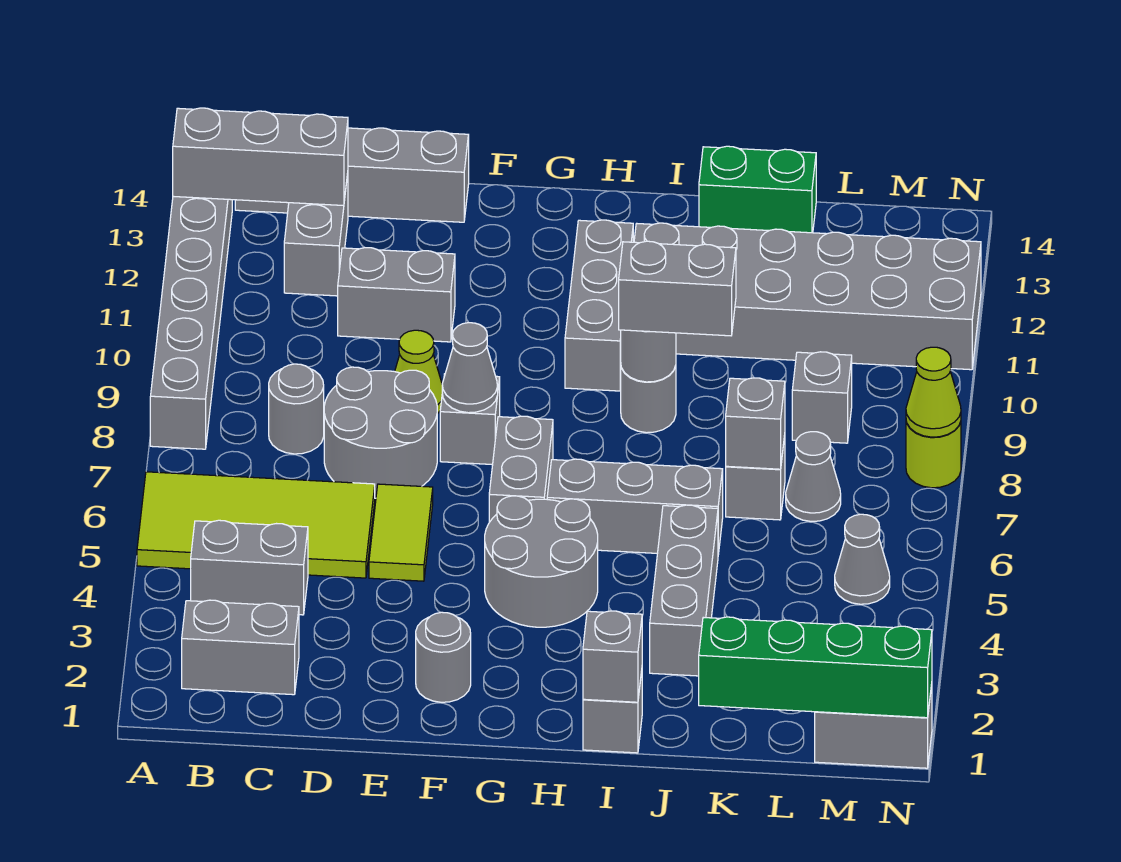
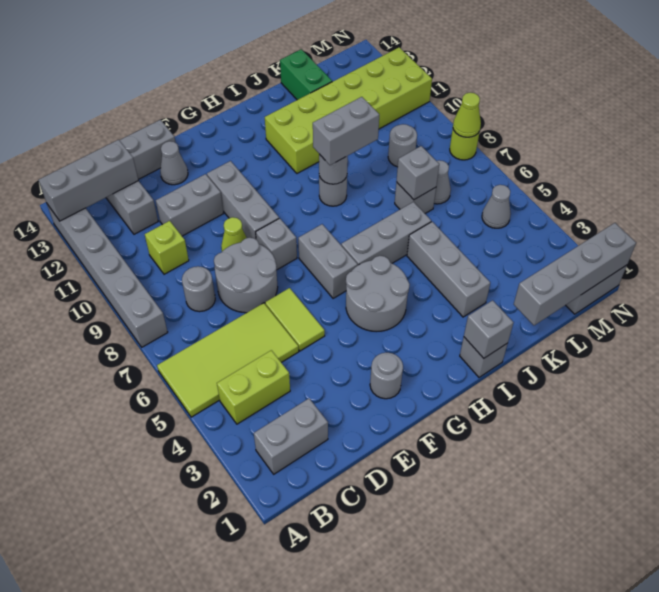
grey brick B4:C4 level 1 -> lime brick B4:C4 level 1
none -> lime brick C10 level 1
grey cone F8 level 2 -> grey cone E13 level 1
grey brick H10:H12 level 1 -> grey brick F9:F11 level 1
grey brick I11:N12 level 1 -> lime brick I11:N12 level 1
green brick J14:K14 level 1 -> green brick K13:K14 level 1
green brick K1:N1 level 2 -> grey brick K1:N1 level 2
grey brick L9 level 1 -> grey round brick L9 level 1

